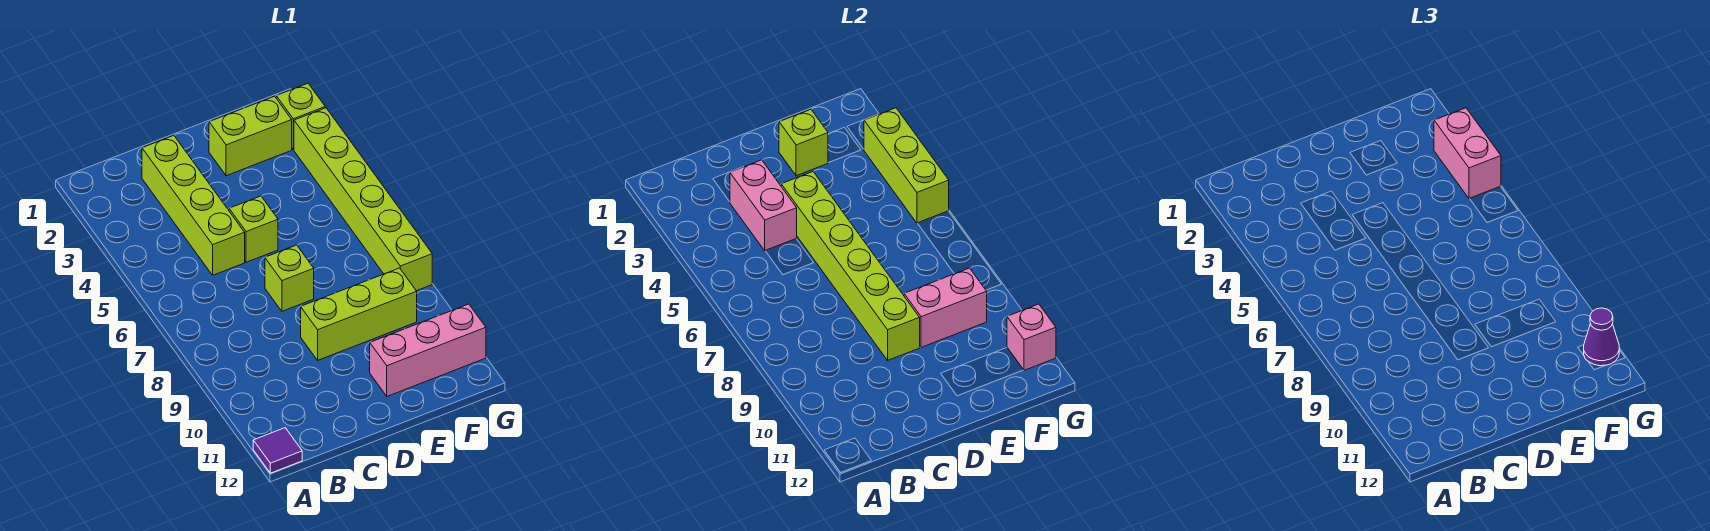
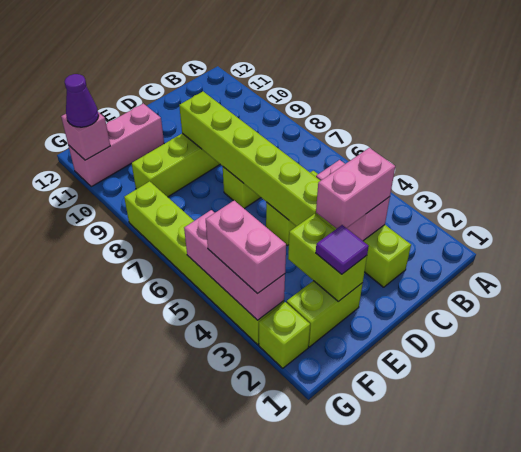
purple tile A12 level 1 -> purple tile E2 level 3
lime brick E2 level 2 -> lime brick E2:E3 level 2
pink brick E9:F9 level 2 -> pink brick C3:D3 level 3
lime brick G3:G5 level 2 -> pink brick G3:G5 level 2

